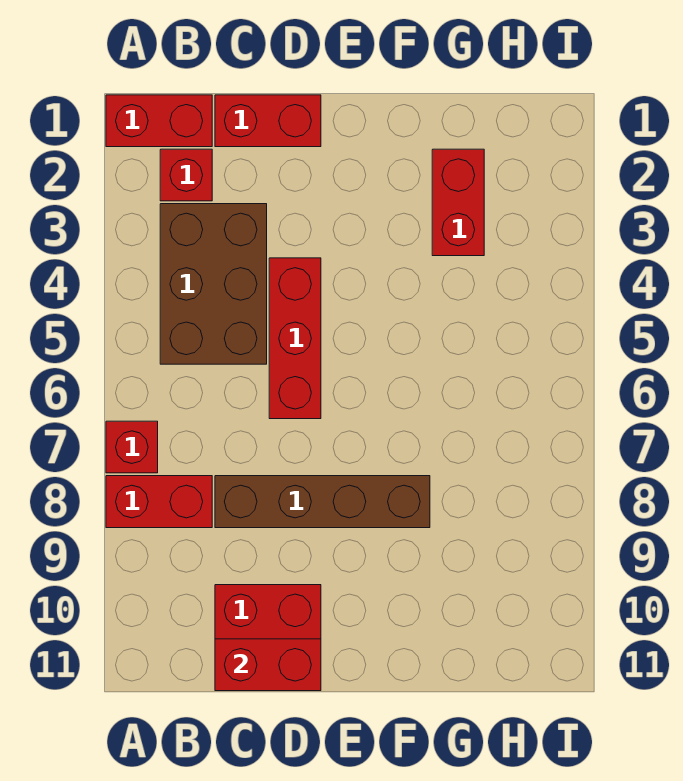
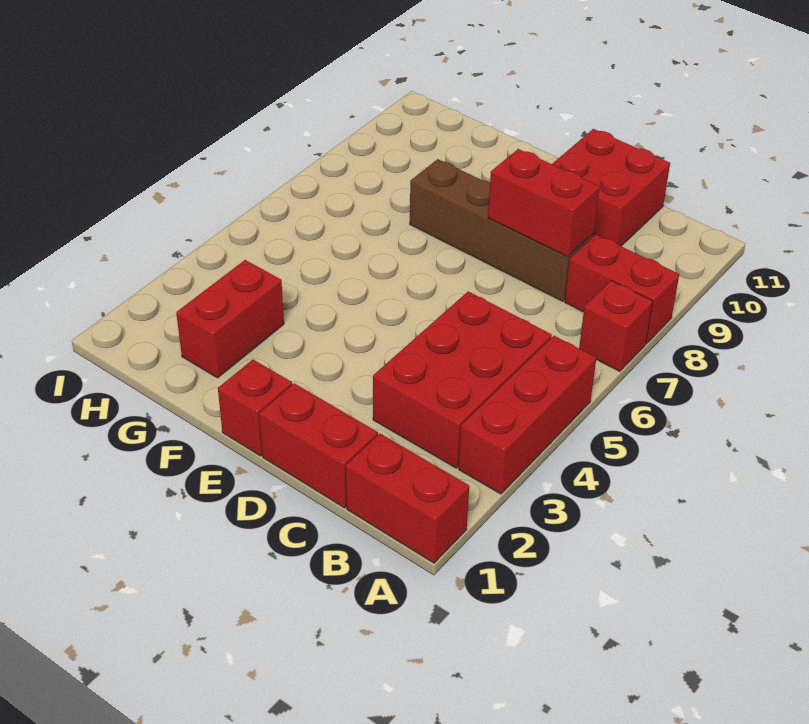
red brick B2 level 1 -> red brick E1 level 1
brown brick B3:C5 level 1 -> red brick B3:C5 level 1
red brick C11:D11 level 2 -> red brick C8:D8 level 2
red brick D4:D6 level 1 -> red brick A3:A5 level 1

